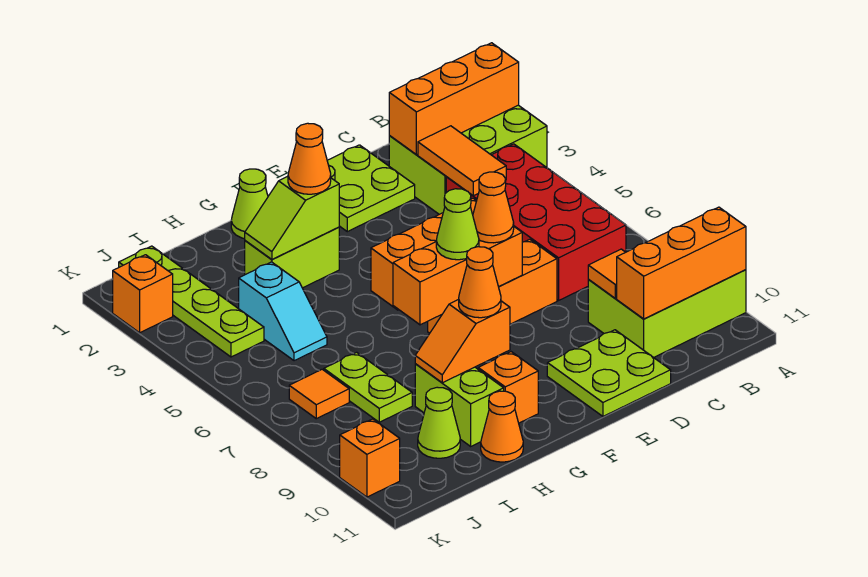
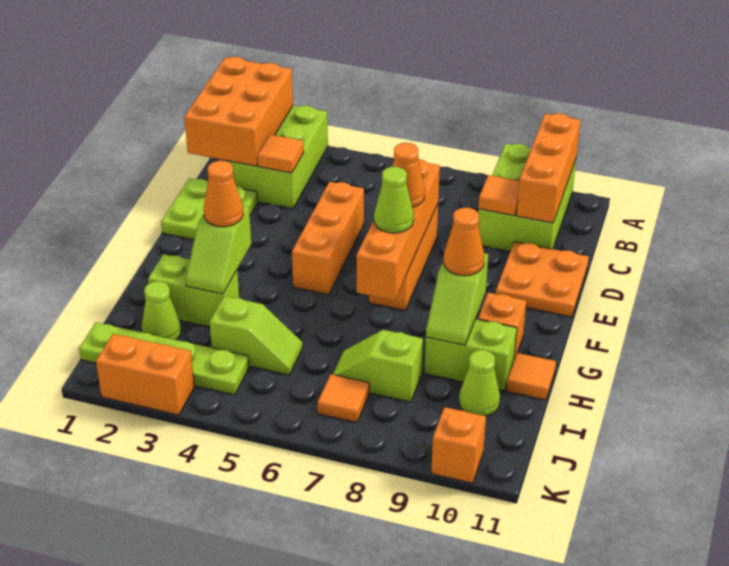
orange brick A2:C2 level 2 -> orange brick A1:C2 level 2
red brick B4:C7 level 1 -> none
orange tile C3:C4 level 2 -> orange tile C3 level 2
lime plate D10:E11 level 1 -> orange plate D10:E11 level 1
orange brick E7:G7 level 2 -> orange brick D7:G7 level 2
lime cone G1 level 1 -> lime cone I2 level 1
lime brick G3:H3 level 1 -> lime brick H2:H3 level 1
orange slope G9:H9 level 2 top G -> lime slope G9:H9 level 2 top G
orange cone H11 level 1 -> orange tile H11 level 1
cyan slope I4:I5 level 1 top 4 -> lime slope I4:I5 level 1 top 4
lime plate I7:I8 level 1 -> lime slope I7:I8 level 1 top 8
orange brick K2 level 1 -> orange brick K2:K3 level 1

